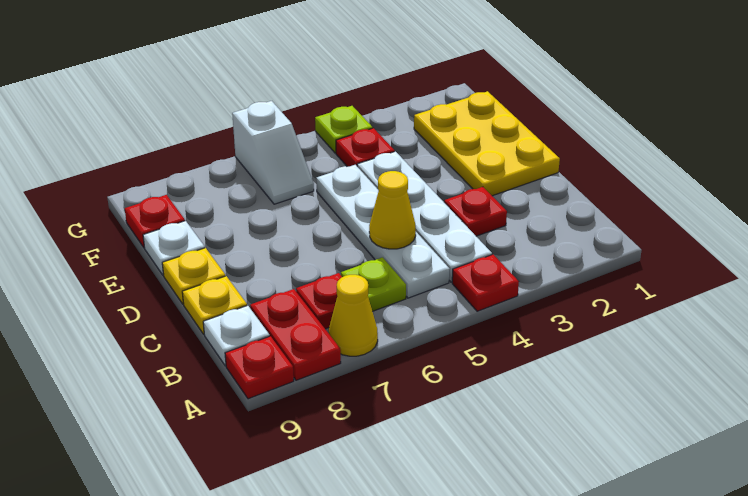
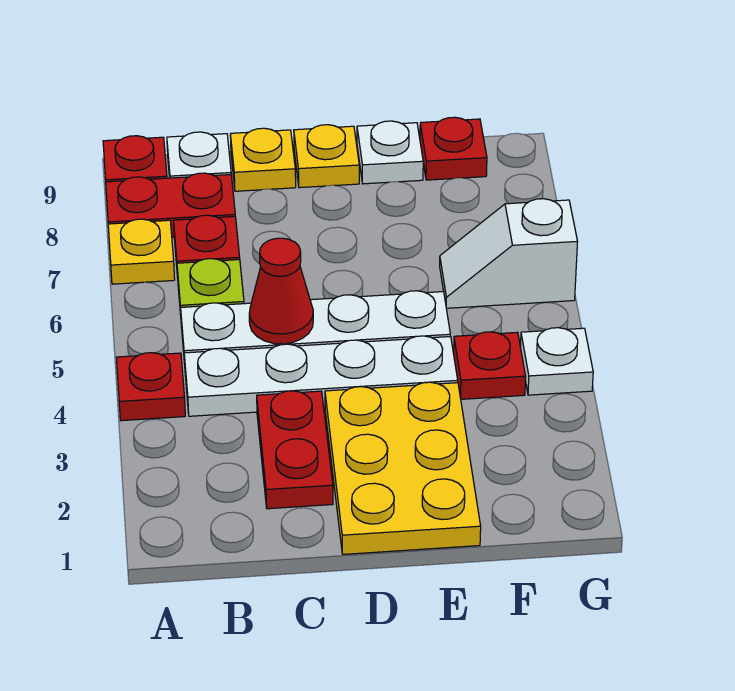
yellow cone A7 level 1 -> yellow plate A7 level 1
red plate C3 level 1 -> red plate C2:C3 level 1
yellow cone C5 level 2 -> red cone C5 level 2
yellow plate D1:F2 level 1 -> yellow plate D1:E3 level 1
lime plate G4 level 1 -> white plate G4 level 1

